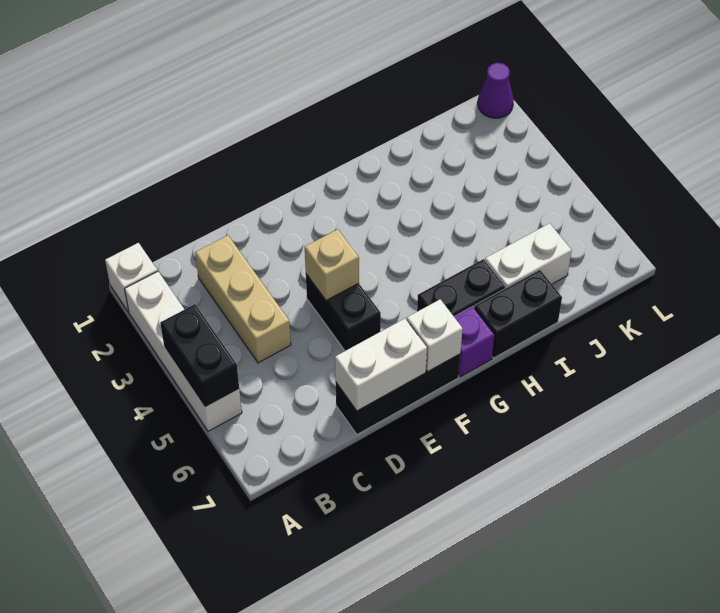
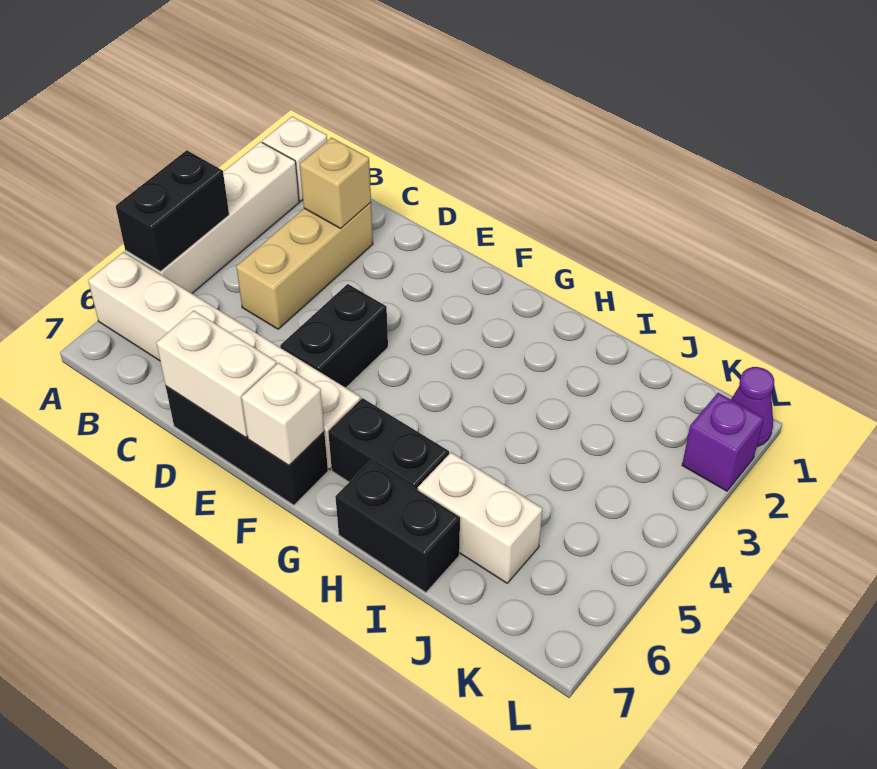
none -> white brick A6:F6 level 1
tan brick E4 level 2 -> tan brick C2 level 2
purple brick G7 level 1 -> purple brick L2 level 1

